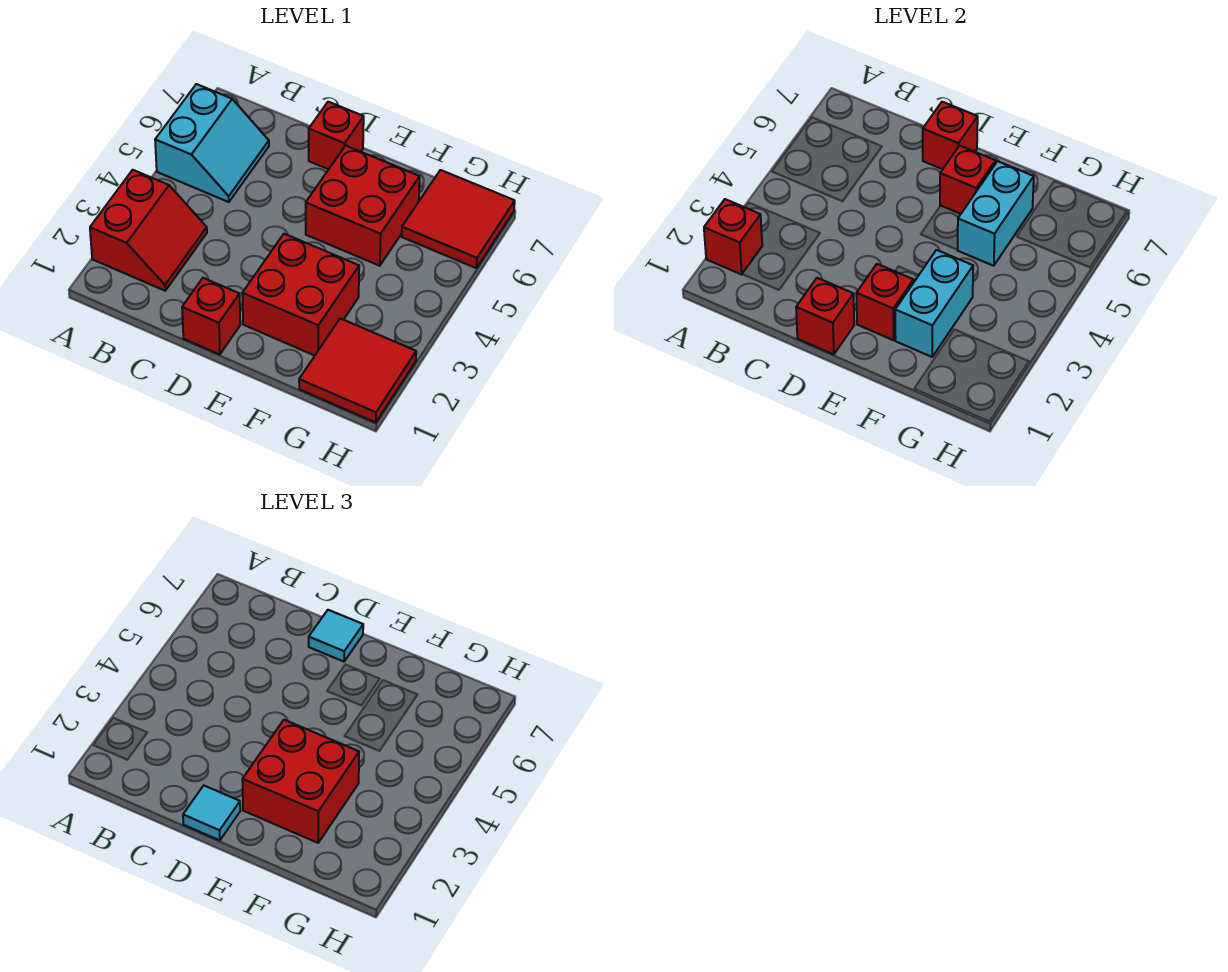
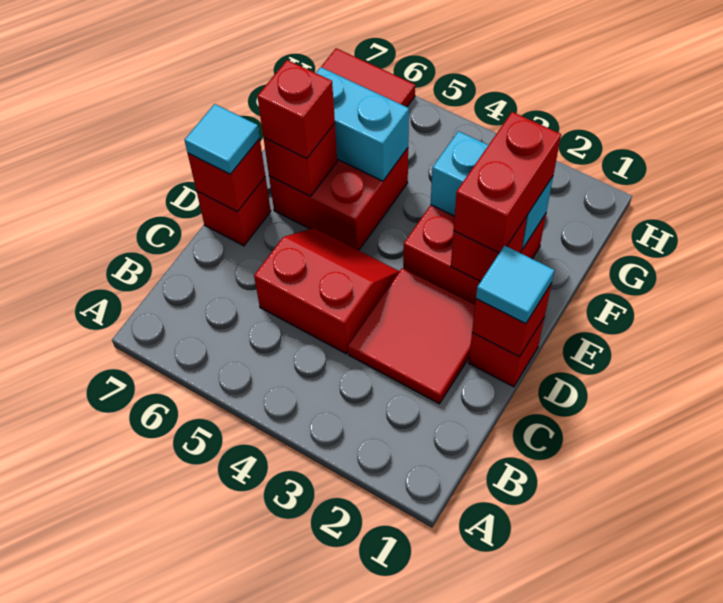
red slope A2:B3 level 1 top A -> red slope C4:D5 level 1 top C
red brick A2 level 2 -> red brick E6 level 3
cyan slope A5:B6 level 1 top A -> none
red brick E2:F3 level 3 -> red brick E2:F2 level 3
red tile G1:H2 level 1 -> red tile C2:D3 level 1

